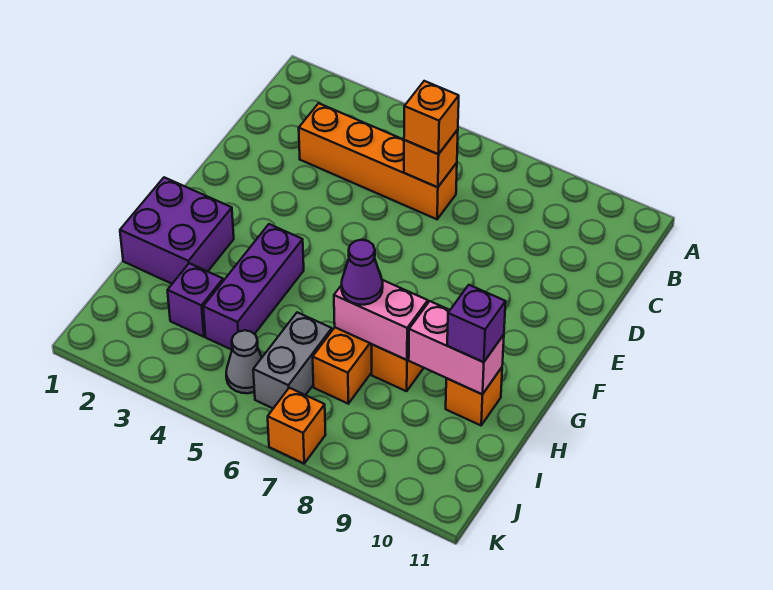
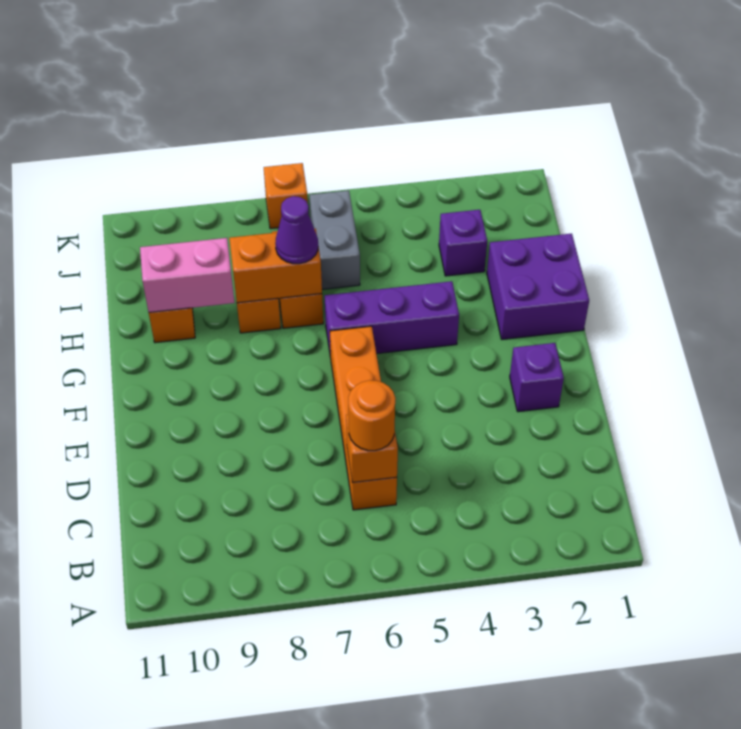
orange brick C3:C6 level 1 -> orange brick C6:F6 level 1
orange brick C6 level 3 -> orange round brick C6 level 3
purple brick G4:I4 level 1 -> purple brick G4:G6 level 1
pink brick H7:H8 level 2 -> orange brick H7:H8 level 2
purple brick H10 level 3 -> purple brick E2 level 1
grey cone J5 level 1 -> none

